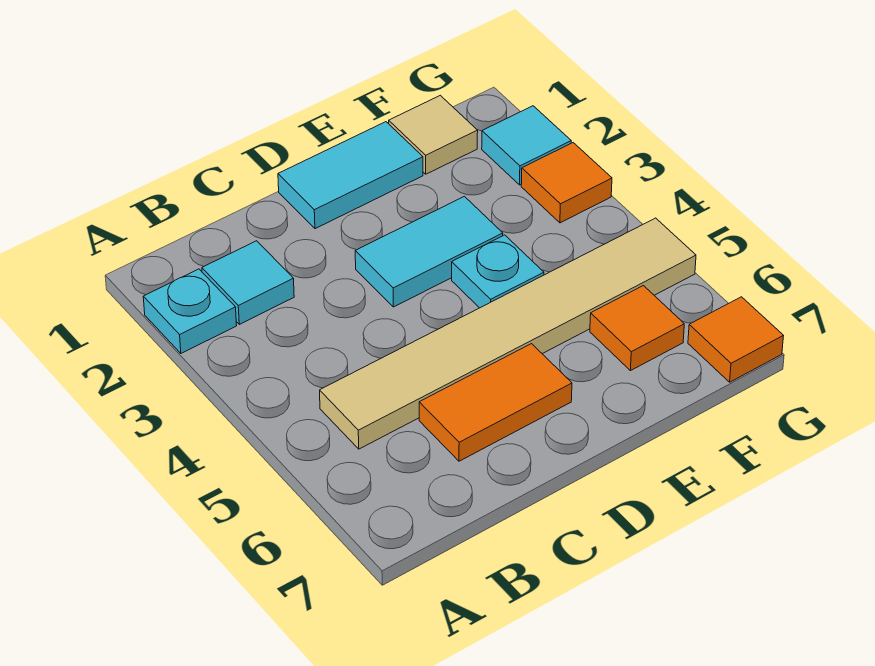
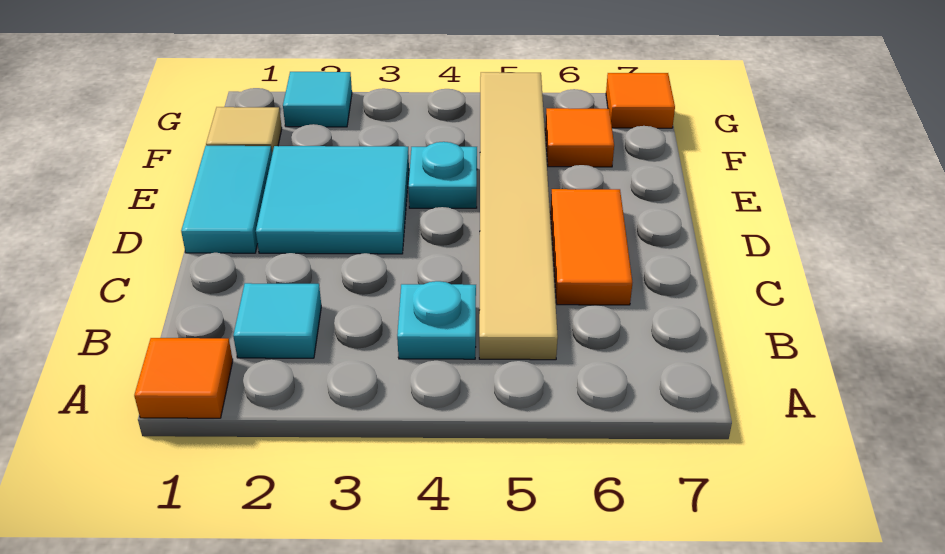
cyan plate A2 level 1 -> cyan plate B4 level 1
cyan tile D3:E3 level 1 -> cyan tile D2:E3 level 1
orange tile G3 level 1 -> orange tile A1 level 1

